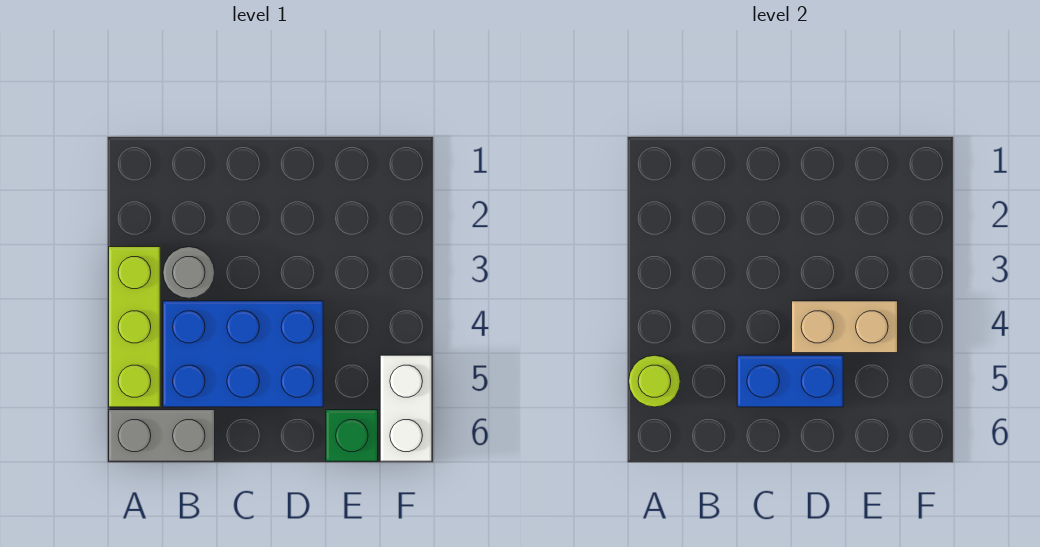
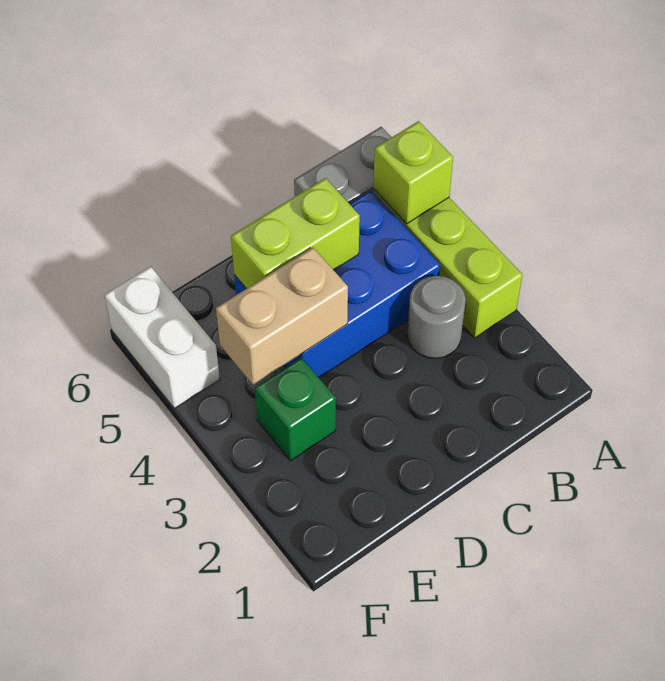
lime round brick A5 level 2 -> lime brick A5 level 2
blue brick C5:D5 level 2 -> lime brick C5:D5 level 2
green brick E6 level 1 -> green brick E3 level 1

